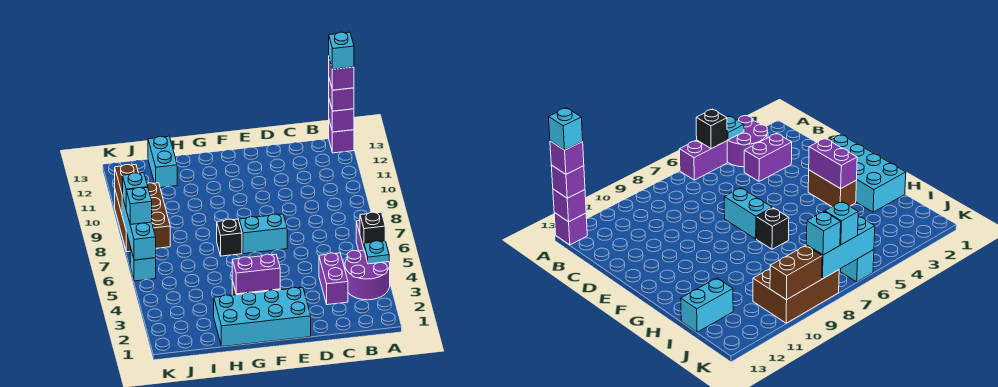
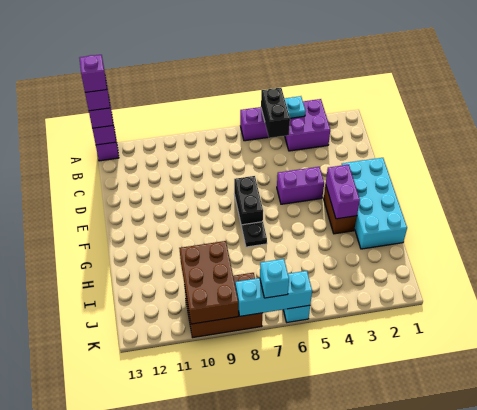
purple round brick A3:B4 level 1 -> purple brick A3:B4 level 1
black brick A5 level 2 -> black brick A5:B5 level 2
cyan brick A13 level 5 -> purple brick A13 level 5
purple brick C3:C4 level 1 -> purple brick E4:E5 level 1
cyan brick E7:F7 level 1 -> black brick E7:F7 level 1
black brick G7 level 1 -> black plate G7 level 1
cyan brick I12:I13 level 1 -> none
cyan brick K8 level 3 -> none
brown brick K9:K10 level 2 -> brown brick I9:K10 level 2

